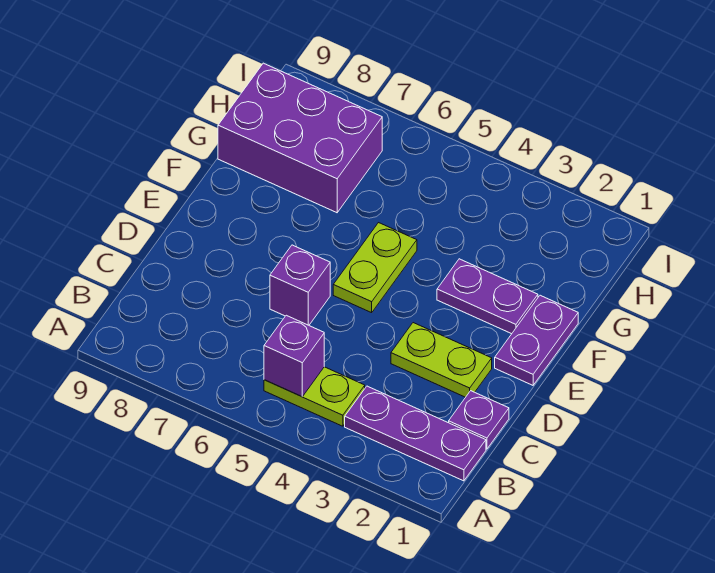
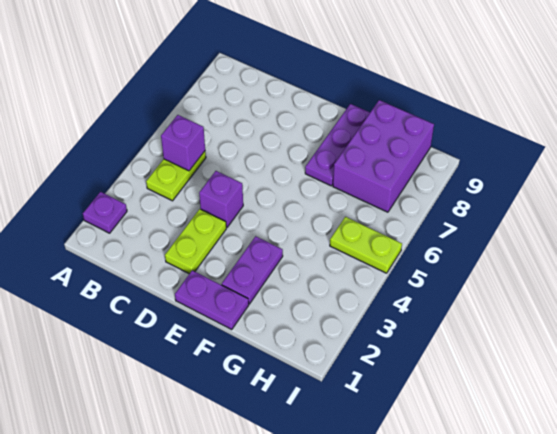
purple plate B1:B3 level 1 -> purple plate F7:F9 level 1
purple plate C1 level 1 -> purple plate A2 level 1
purple brick D6 level 1 -> purple brick D4 level 1
lime plate E5:F5 level 1 -> lime plate H5:I5 level 1

